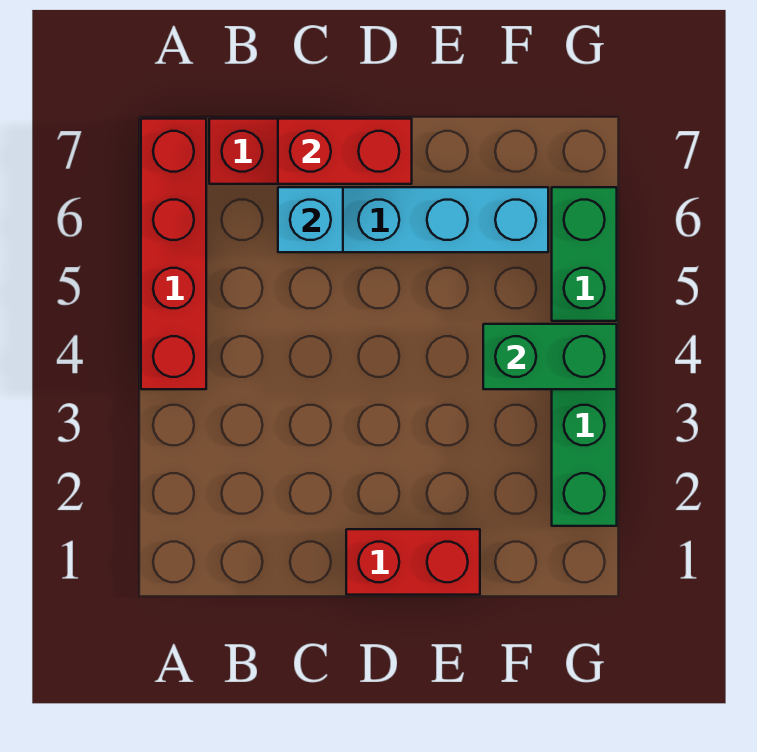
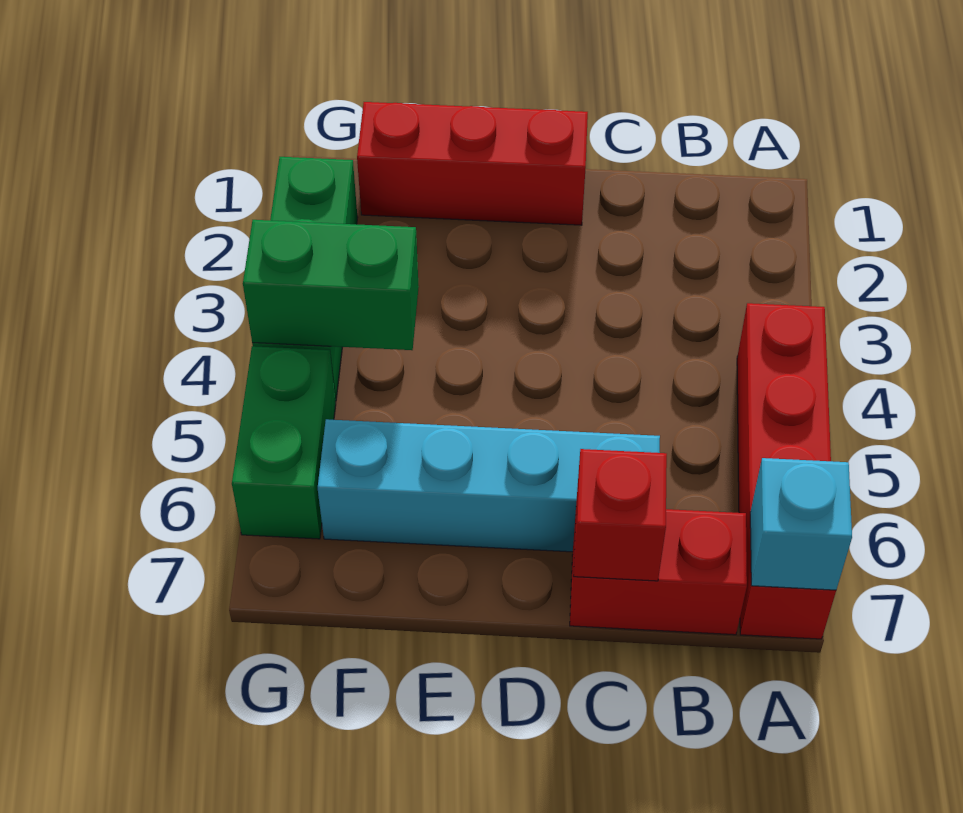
cyan brick C6 level 2 -> cyan brick A7 level 2
red brick C7:D7 level 2 -> red brick C7 level 2
red brick D1:E1 level 1 -> red brick D1:F1 level 1

